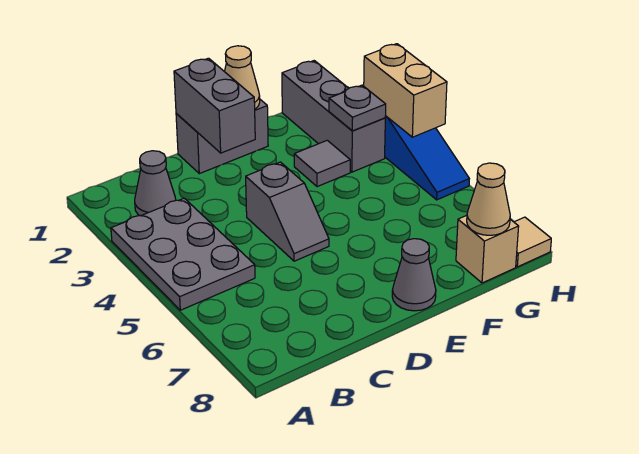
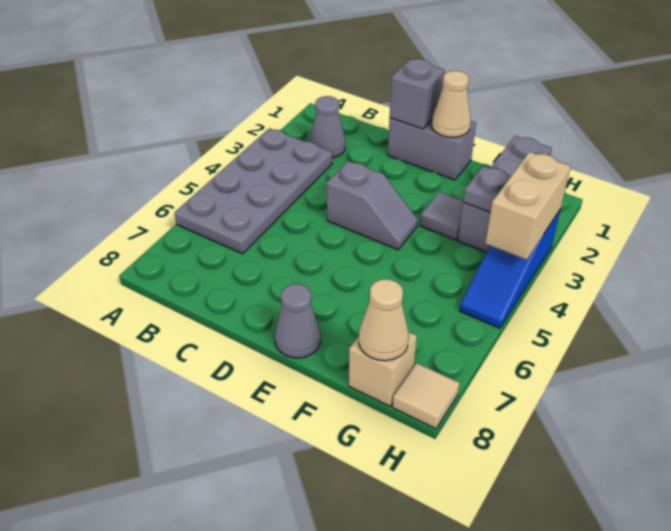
grey plate A3:B5 level 1 -> grey plate A3:B6 level 1
grey brick D1:D2 level 2 -> grey brick D1 level 2
grey slope D4:D5 level 1 top 4 -> grey slope D4:E4 level 1 top D

